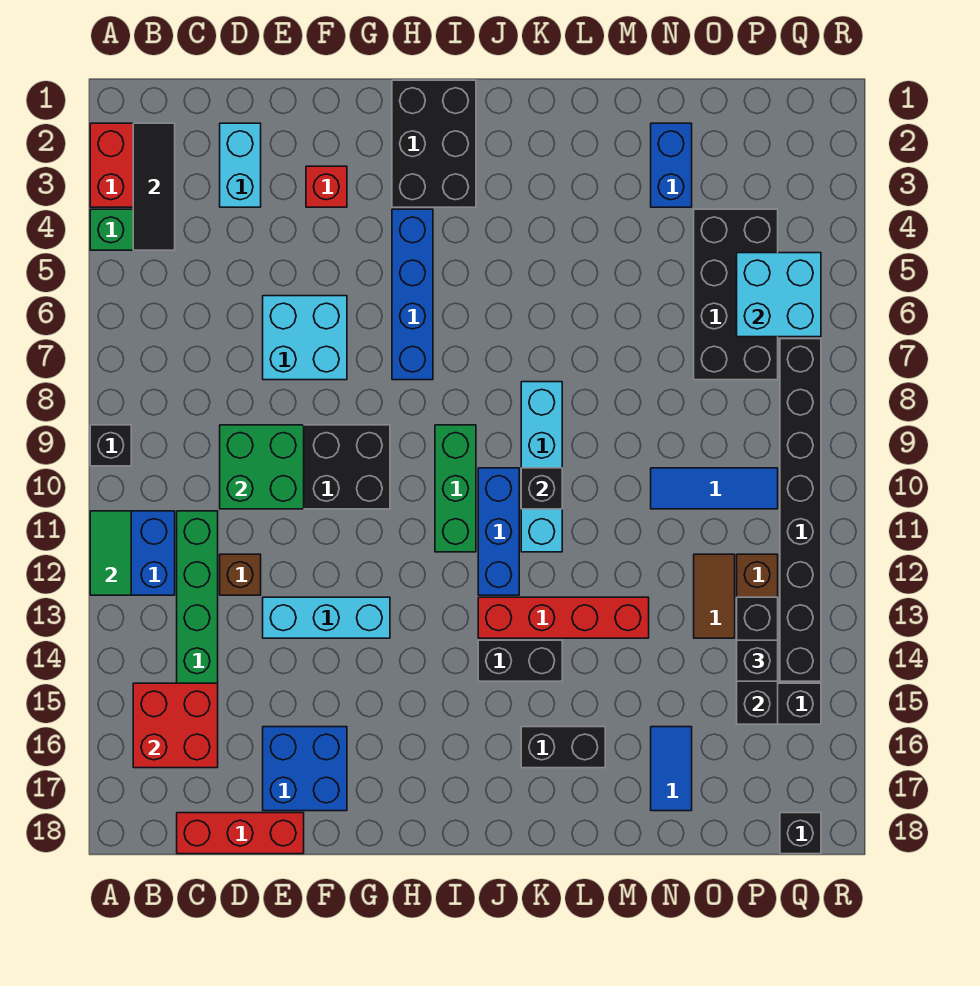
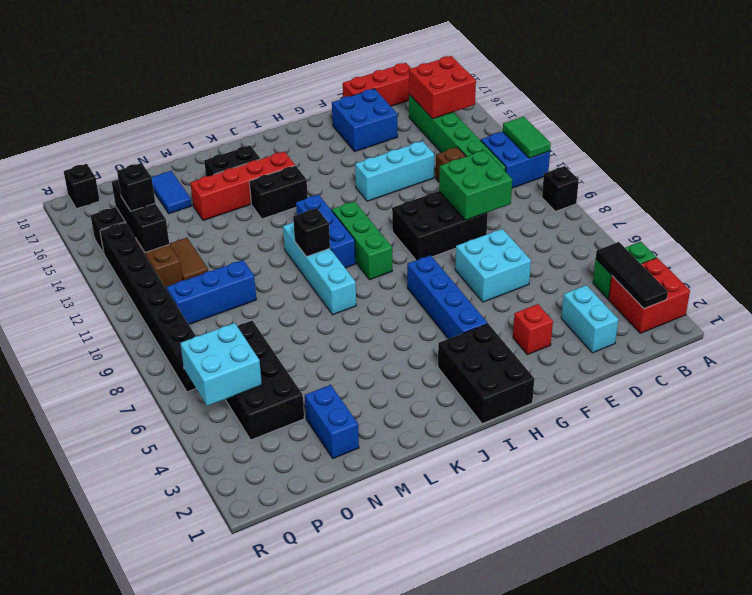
red brick J13:M13 level 1 -> red brick J15:M15 level 1
blue tile N10:P10 level 1 -> blue brick N10:P10 level 1

